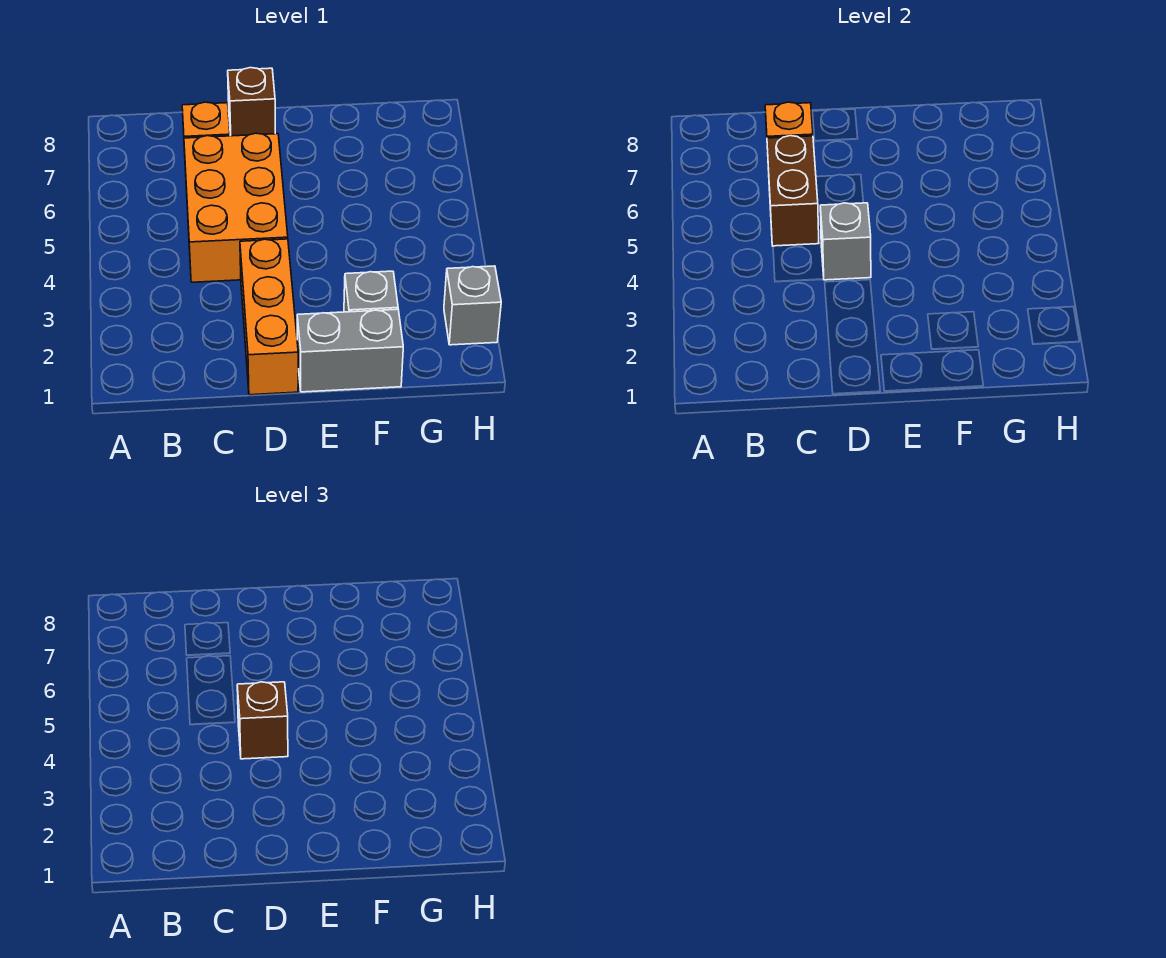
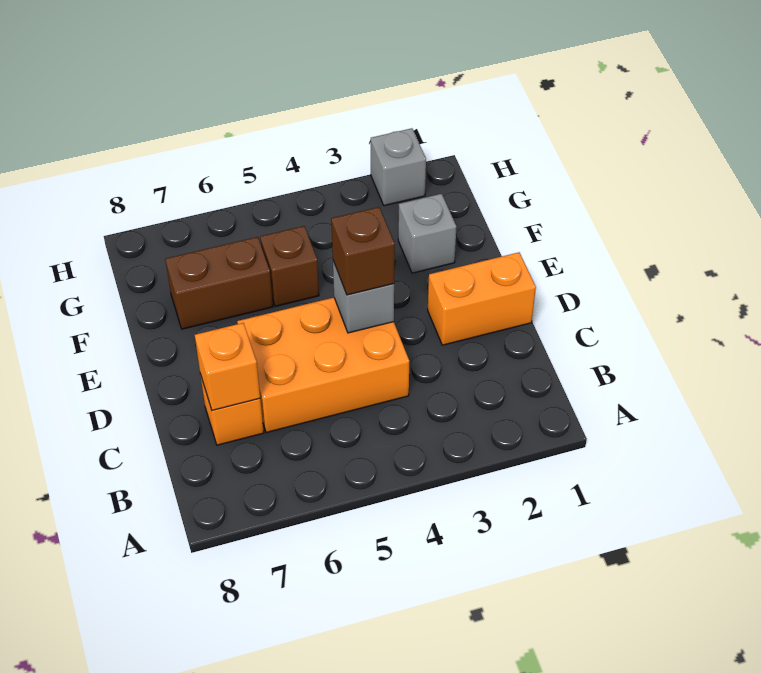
brown brick C5:C6 level 2 -> brown brick F6:F7 level 1
orange brick D1:D3 level 1 -> orange brick D1:D2 level 1
brown brick D8 level 1 -> brown brick F5 level 1
grey brick E1:F1 level 1 -> none

